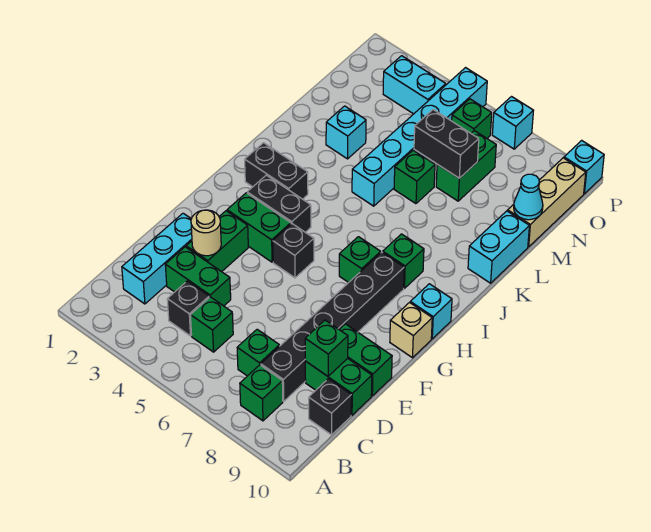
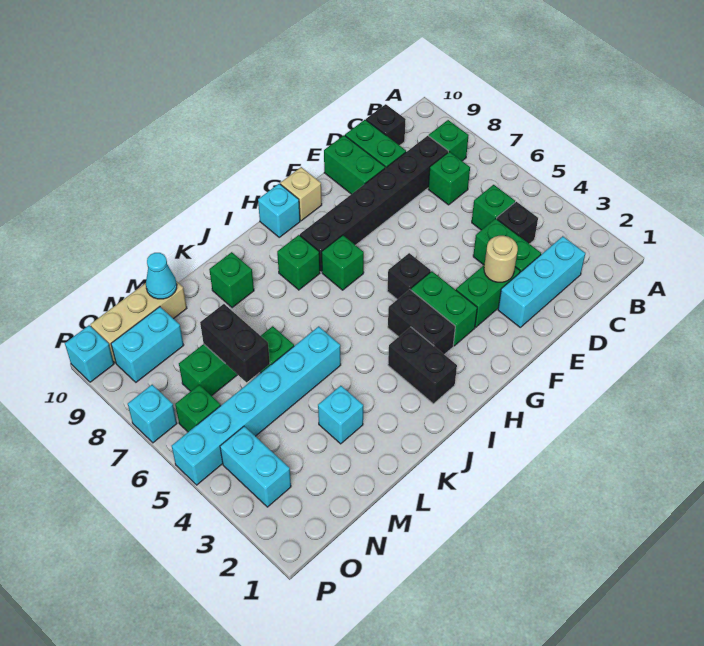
green brick D9 level 2 -> green brick K9 level 1
cyan brick K10:L10 level 1 -> cyan brick N9:O9 level 1

